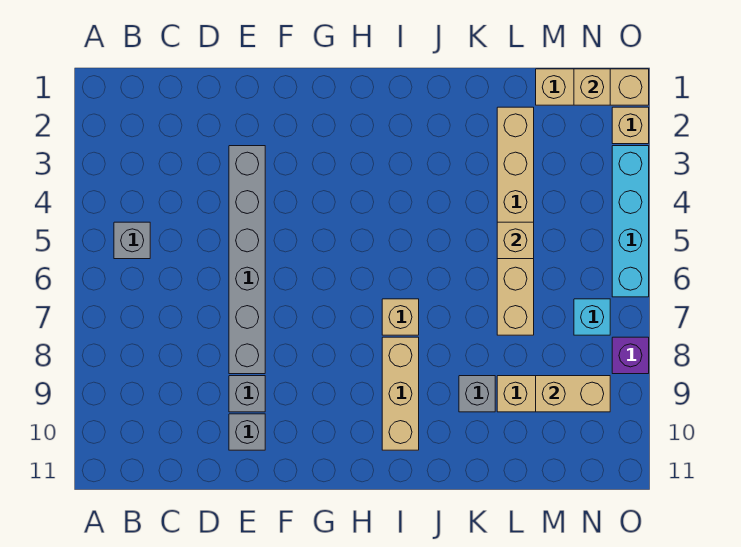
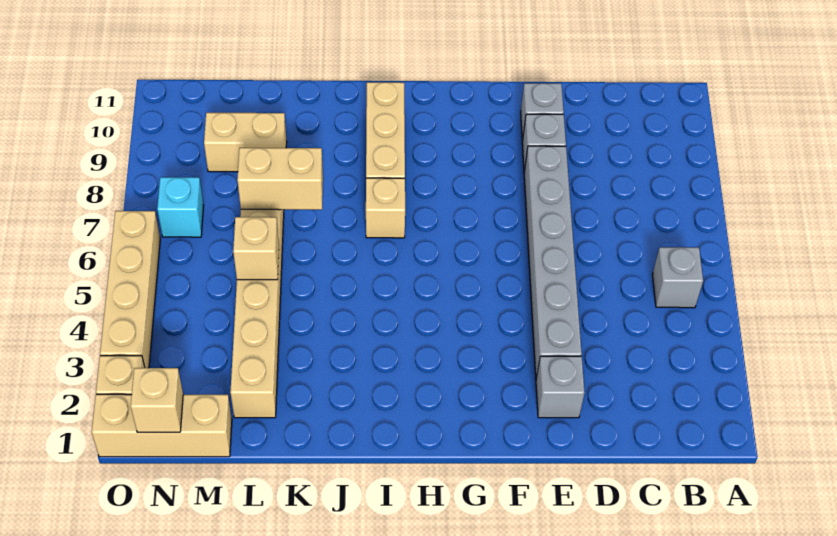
grey brick K9 level 1 -> grey brick E2 level 1
tan brick M9:N9 level 2 -> tan brick K7:L7 level 2
cyan brick O3:O6 level 1 -> tan brick O3:O6 level 1
purple brick O8 level 1 -> none

